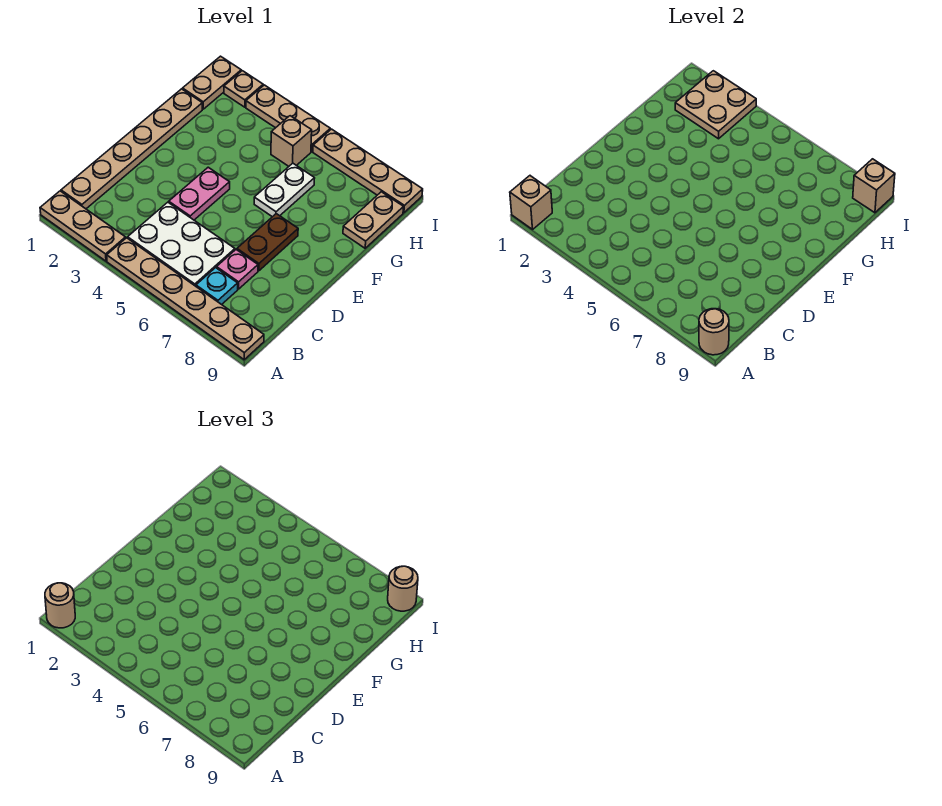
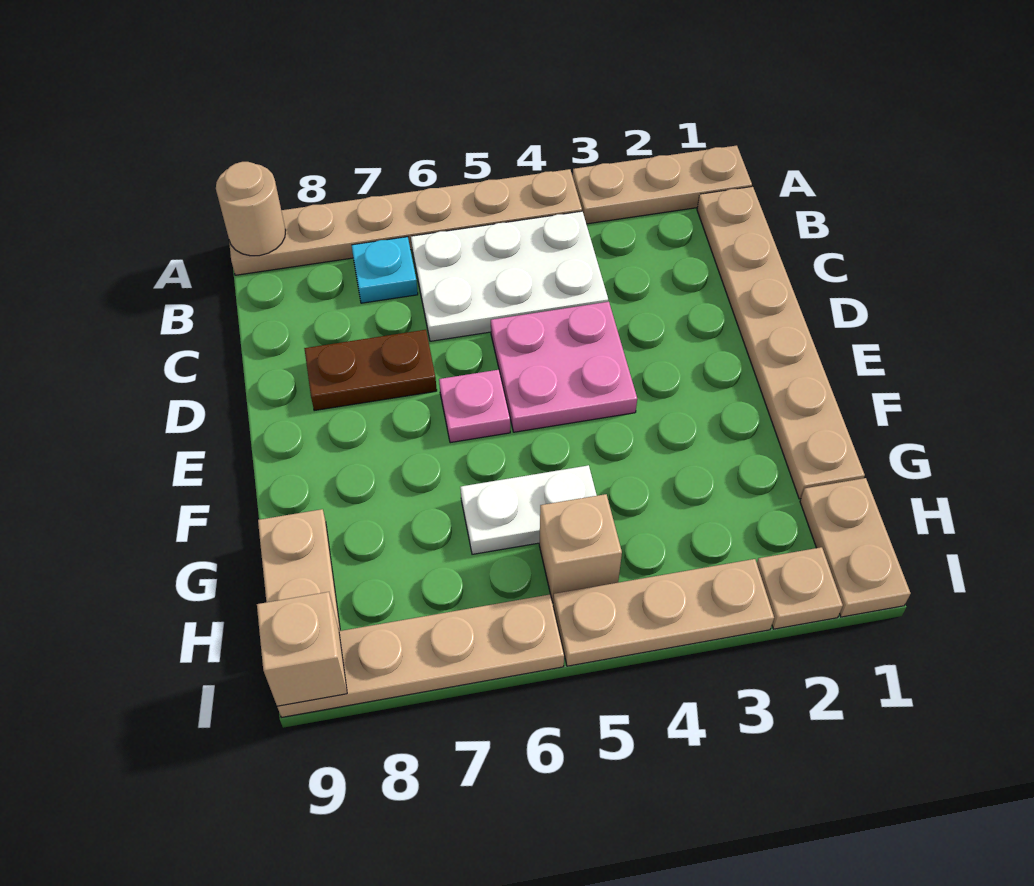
tan brick A1 level 2 -> none
tan round brick A1 level 3 -> none
pink plate C7 level 1 -> pink plate E6 level 1
pink plate D4:E4 level 1 -> pink plate D4:E5 level 1
brown plate D7:E7 level 1 -> brown plate D7:D8 level 1
white plate F6:G6 level 1 -> white plate G5:G6 level 1
tan plate H2:I3 level 2 -> none
tan round brick I9 level 3 -> none

